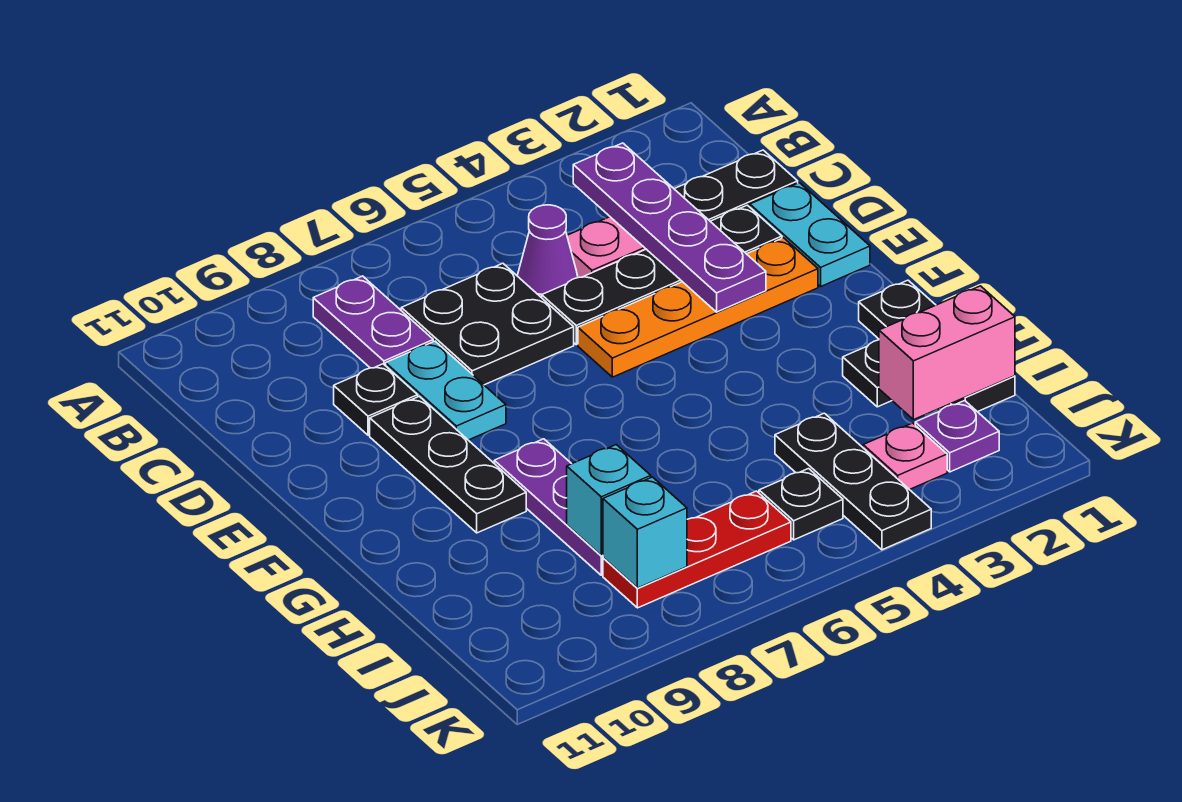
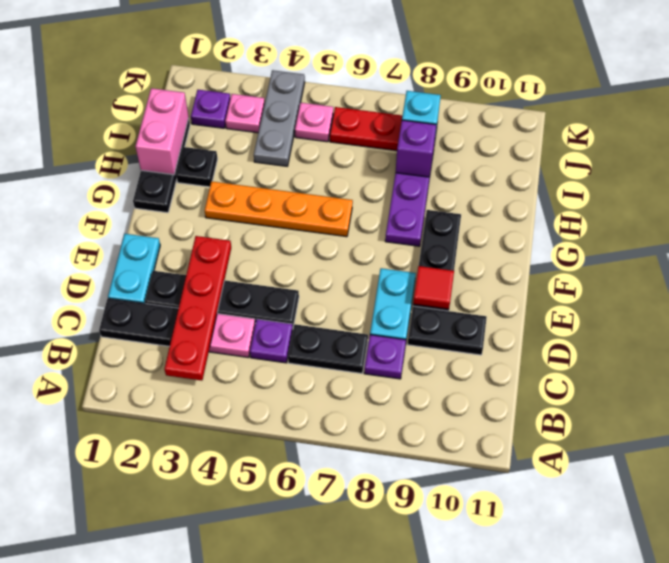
purple plate B3:E3 level 2 -> red plate B3:E3 level 2
purple plate B8:C8 level 1 -> purple plate C8 level 1
purple cone C5 level 1 -> purple plate C5 level 1
black plate C6:D7 level 1 -> black plate C6:C7 level 1
black plate D9 level 1 -> black plate D9:D10 level 1
orange plate E2:E5 level 1 -> orange plate G3:G6 level 1
none -> red tile E9 level 2
pink brick I1:I2 level 2 -> pink brick H1:I1 level 2
black plate I4:K4 level 1 -> grey plate I4:K4 level 1
cyan brick I8 level 2 -> purple brick I8 level 2
black plate J5 level 1 -> pink plate J5 level 1

